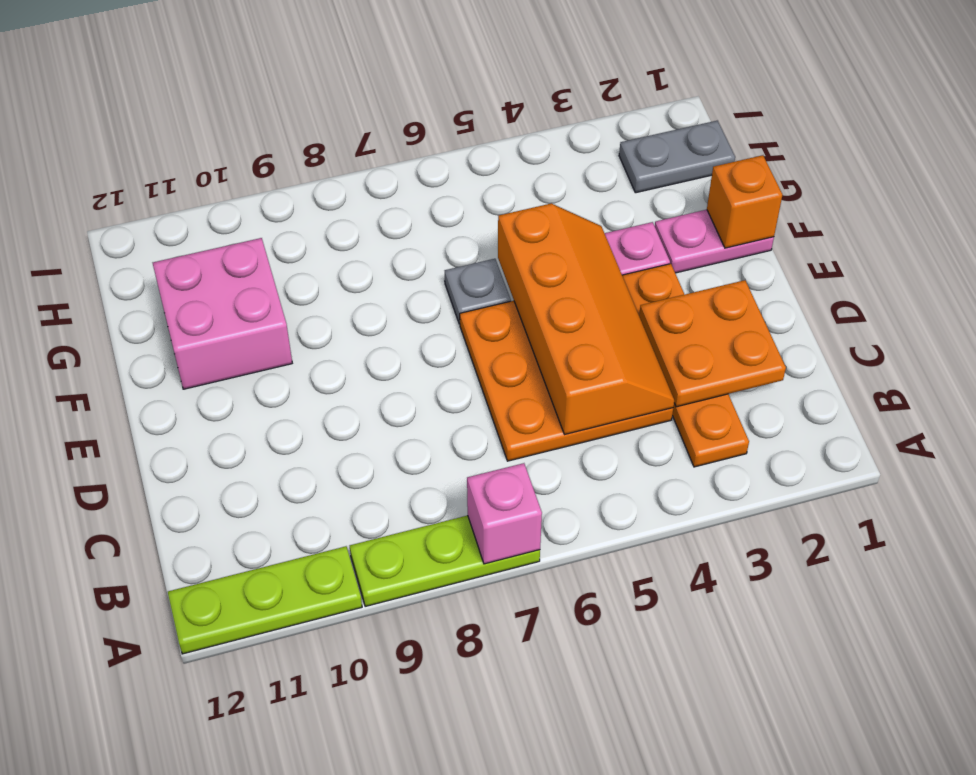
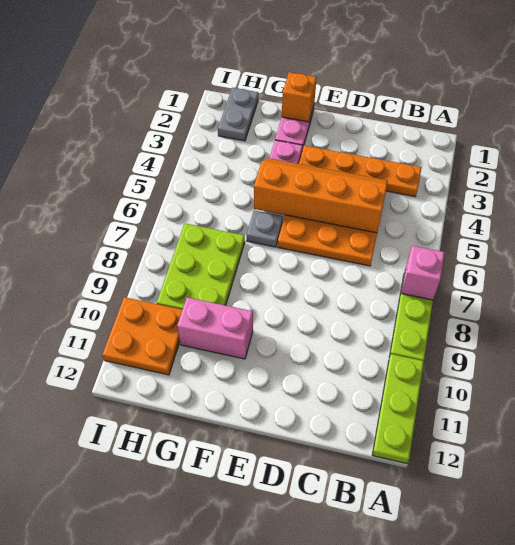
orange plate C2:D3 level 2 -> orange plate H10:I11 level 1
pink brick F10:G11 level 1 -> pink brick F10:G10 level 1
none -> lime plate G7:H9 level 1

